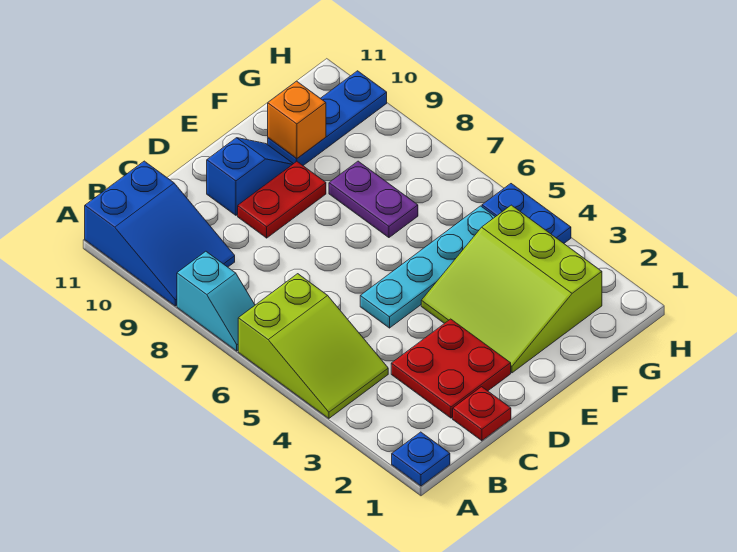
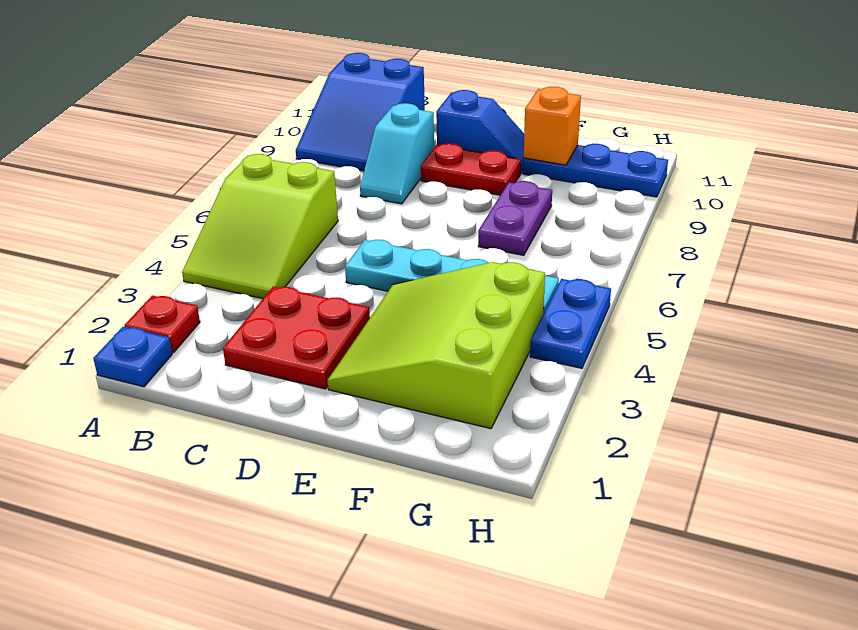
cyan slope A7:A8 level 1 top 8 -> cyan slope C8:C9 level 1 top 9
red plate C1 level 1 -> red plate A2 level 1

